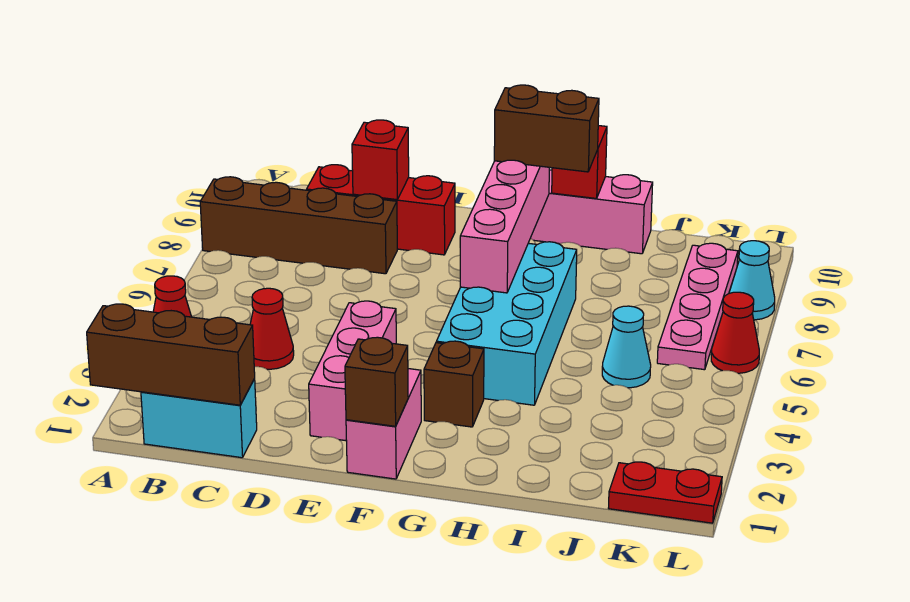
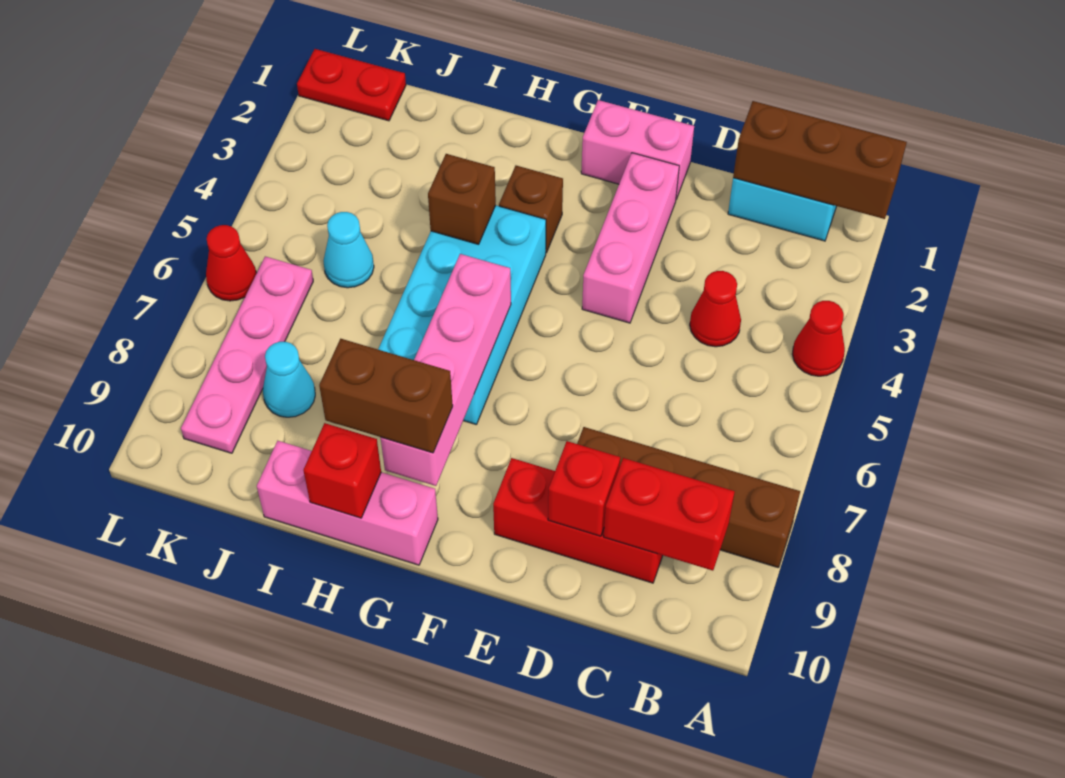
none -> red brick B9:C9 level 2
pink brick F1:F2 level 1 -> pink brick E1:F1 level 1
brown brick F1 level 2 -> brown brick H4 level 2
cyan cone L8 level 1 -> cyan cone J8 level 1

